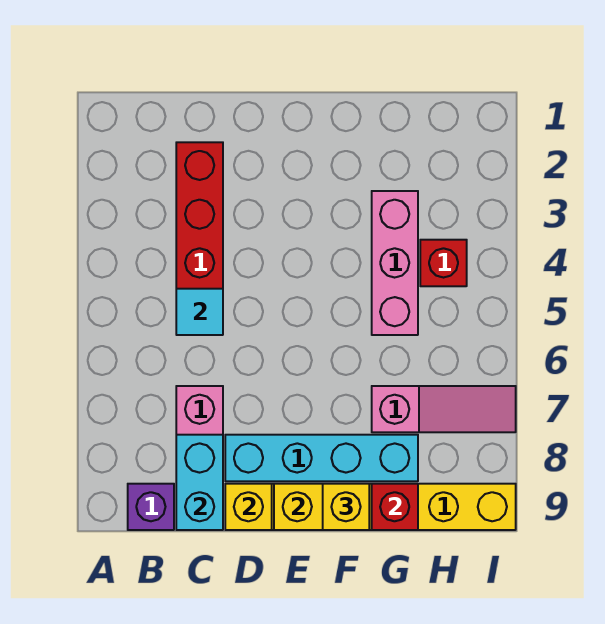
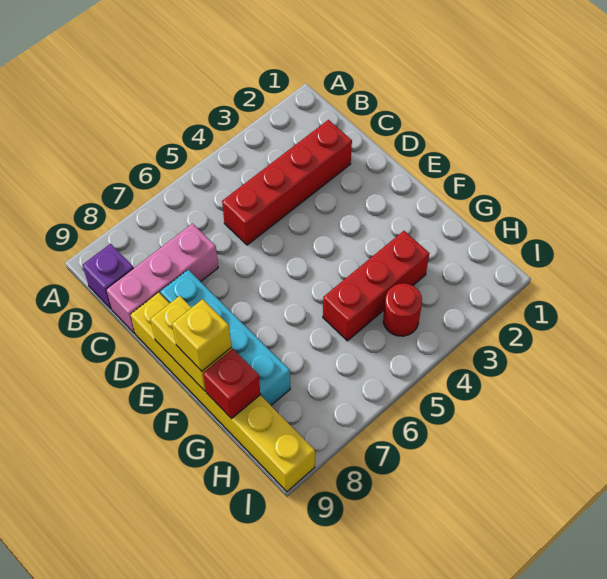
cyan tile C5 level 2 -> none
cyan brick C8:C9 level 2 -> none
yellow brick D9 level 2 -> none
pink brick G3:G5 level 1 -> red brick G3:G5 level 1
pink slope G7:I7 level 1 top G -> none
red brick H4 level 1 -> red round brick H4 level 1

